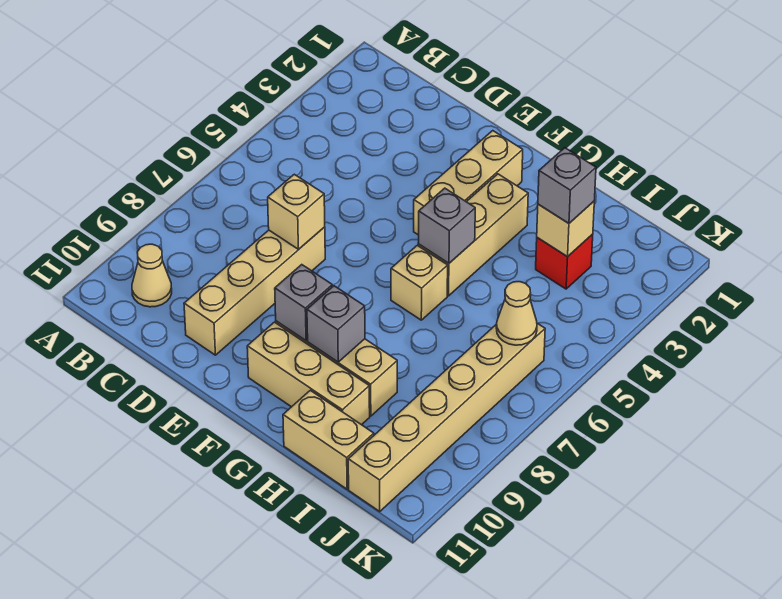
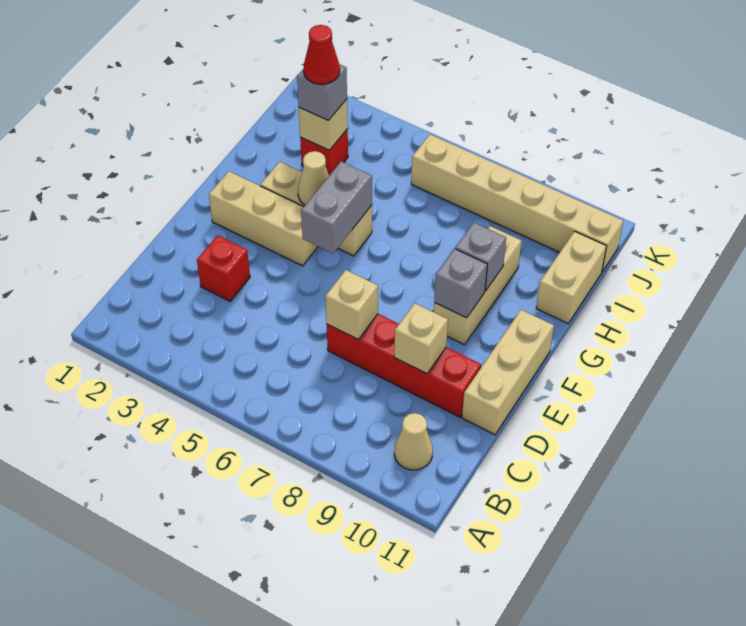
none -> red brick D3 level 1
tan brick D7:D10 level 1 -> red brick D7:D10 level 1
tan brick F10:H10 level 1 -> tan brick D11:F11 level 1
grey brick G5 level 2 -> grey brick F5:G5 level 2
tan brick G6 level 1 -> tan brick D9 level 2
none -> red cone I3 level 4
tan cone J6 level 2 -> tan cone G4 level 2

